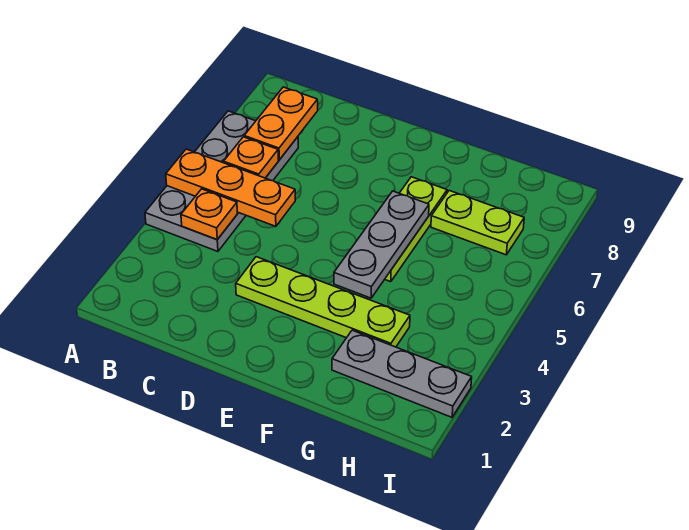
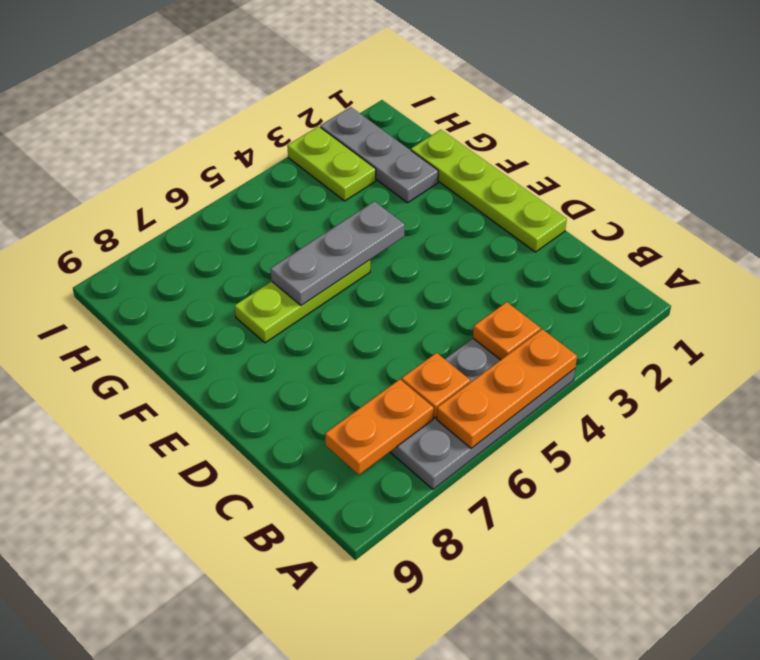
orange plate A5:C5 level 2 -> orange plate A4:A6 level 2
lime plate D3:G3 level 1 -> lime plate D1:G1 level 1
lime plate G7:H7 level 1 -> lime plate H3:I3 level 1

